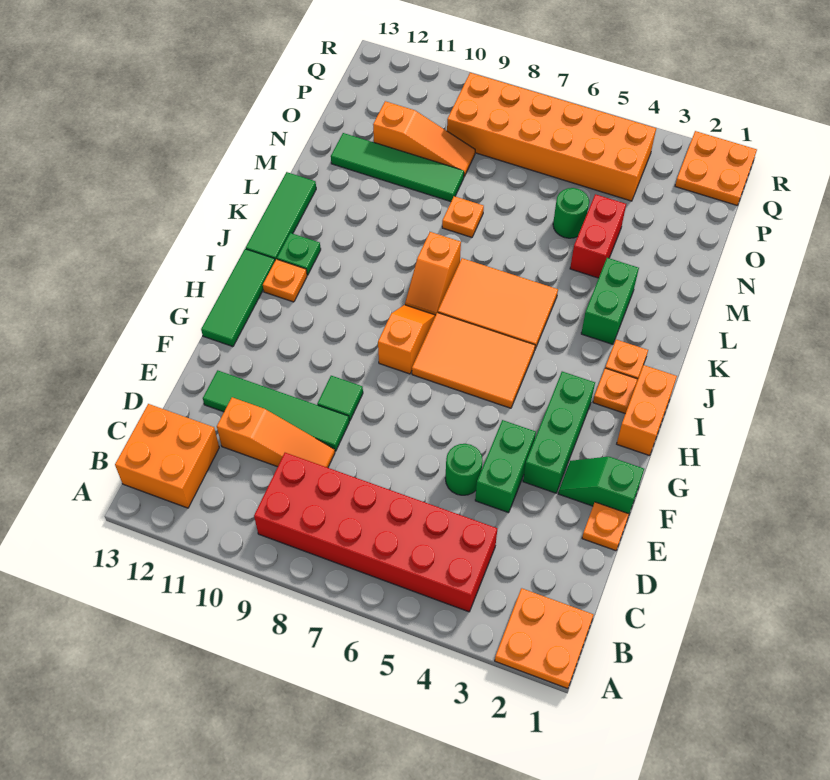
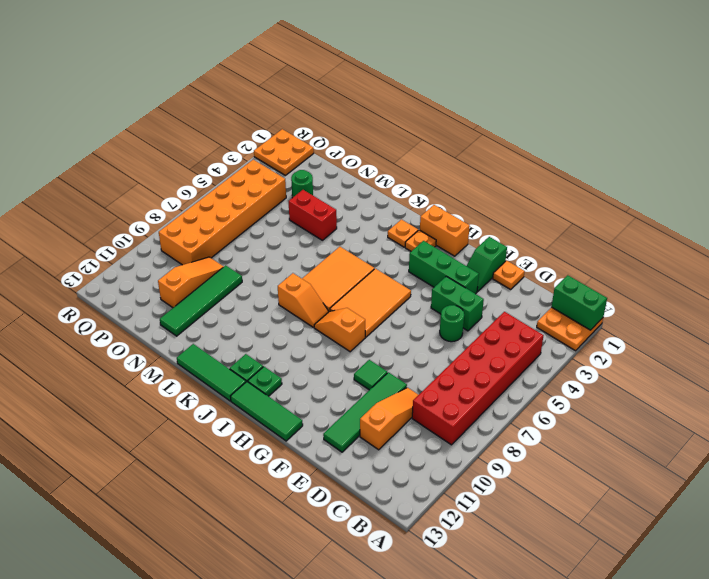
orange brick B12:C13 level 1 -> none
orange plate I12 level 1 -> green plate I12 level 1
green brick K3:L3 level 1 -> green brick A1:B1 level 2
orange plate M8 level 1 -> none
green round brick N5 level 1 -> green round brick O3 level 1

